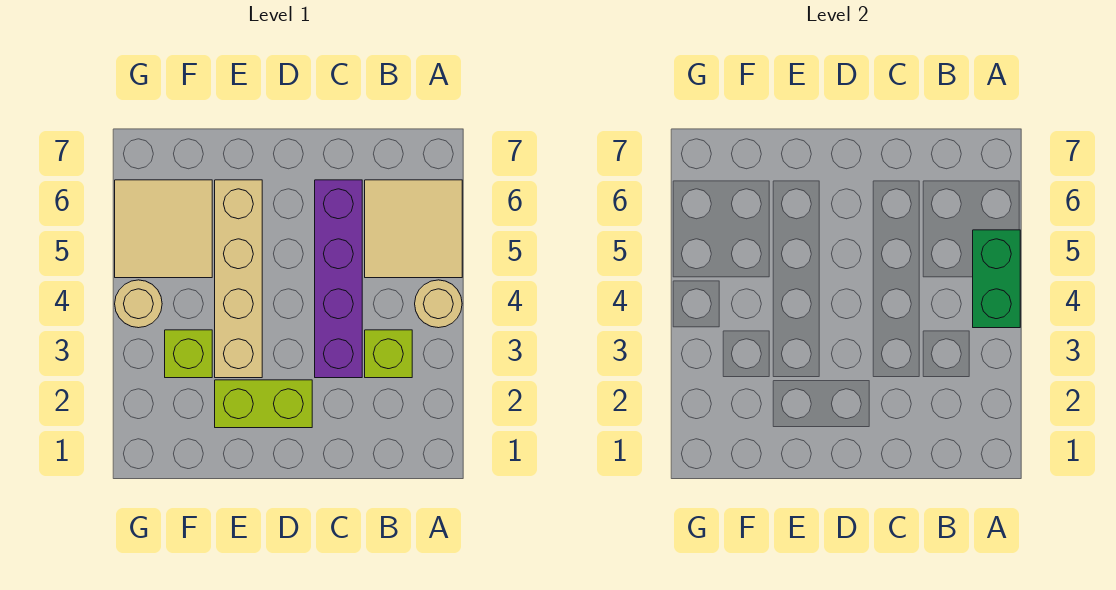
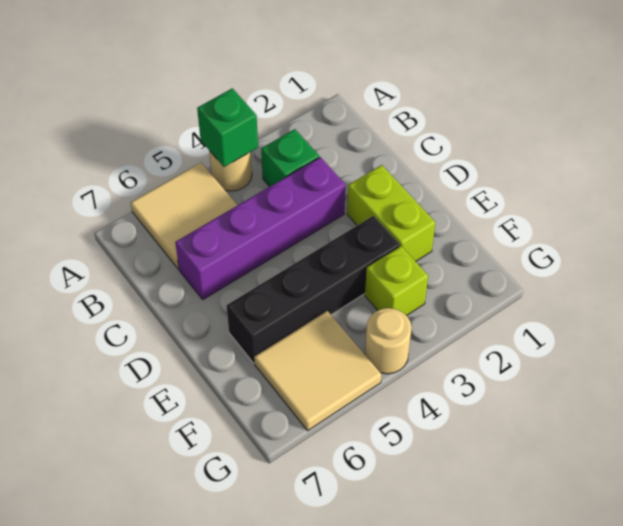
green brick A4:A5 level 2 -> green brick A4 level 2
lime brick B3 level 1 -> green brick B3 level 1
tan brick E3:E6 level 1 -> black brick E3:E6 level 1

